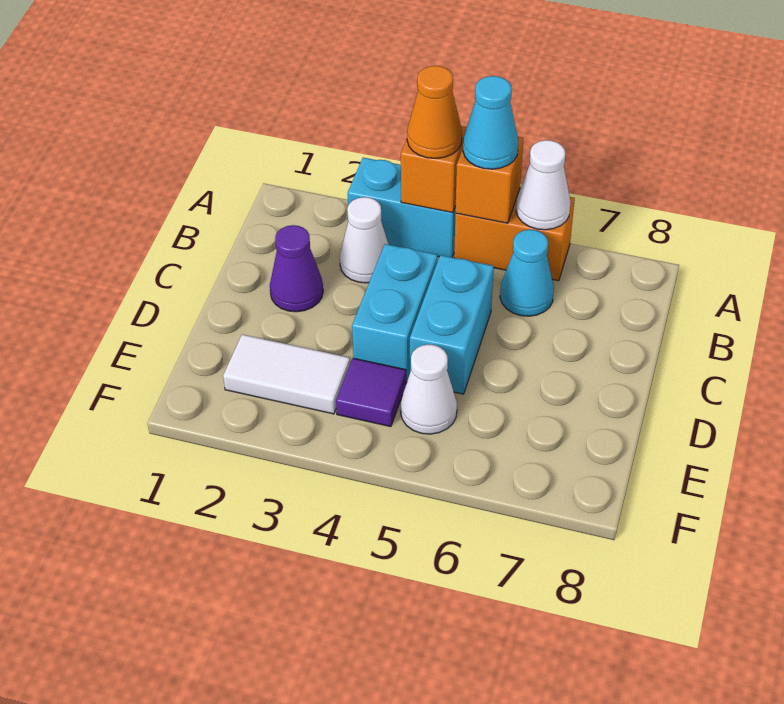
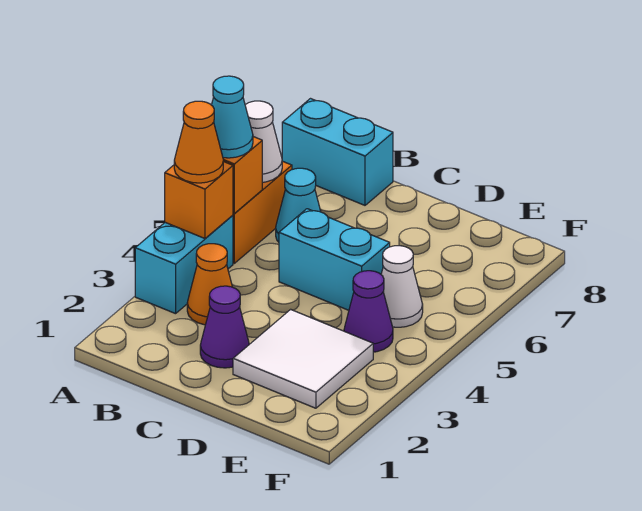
white cone B3 level 1 -> orange cone B3 level 1
cyan brick C4:D4 level 1 -> cyan brick A8:B8 level 1
white tile E2:E3 level 1 -> white tile D2:E3 level 1
purple tile E4 level 1 -> purple cone E4 level 1

